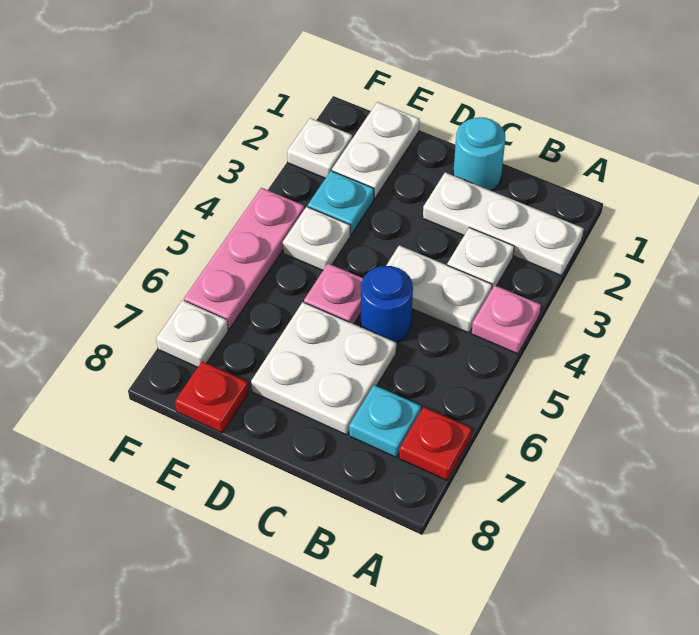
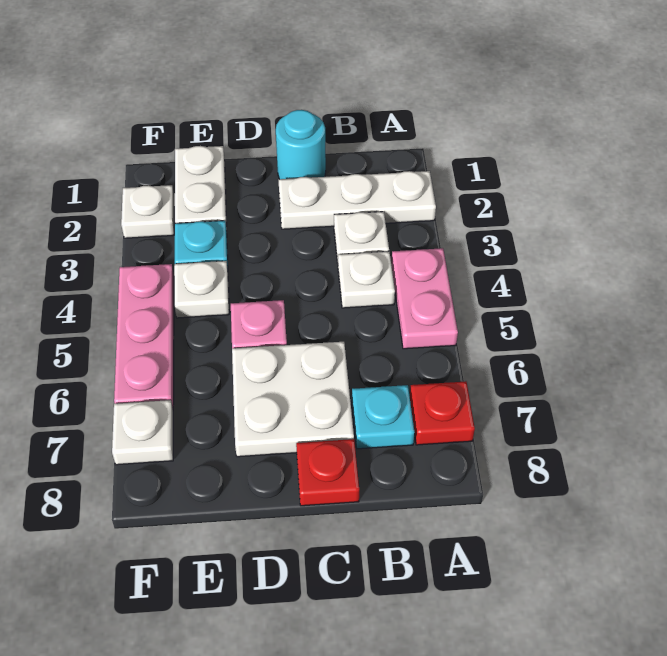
pink plate A4 level 1 -> pink plate A4:A5 level 1
white plate B4:C4 level 1 -> white plate B4 level 1
blue round brick C5 level 1 -> none
red plate E8 level 1 -> red plate C8 level 1

